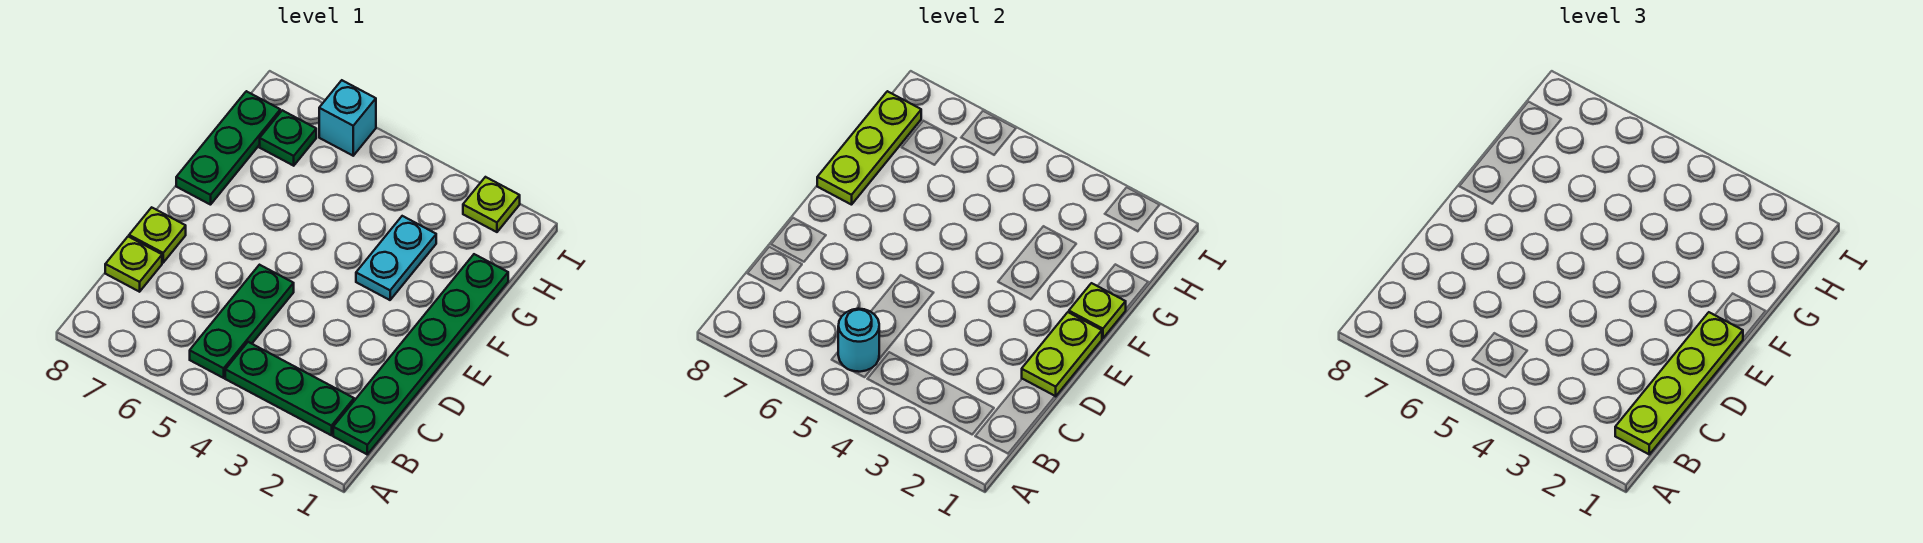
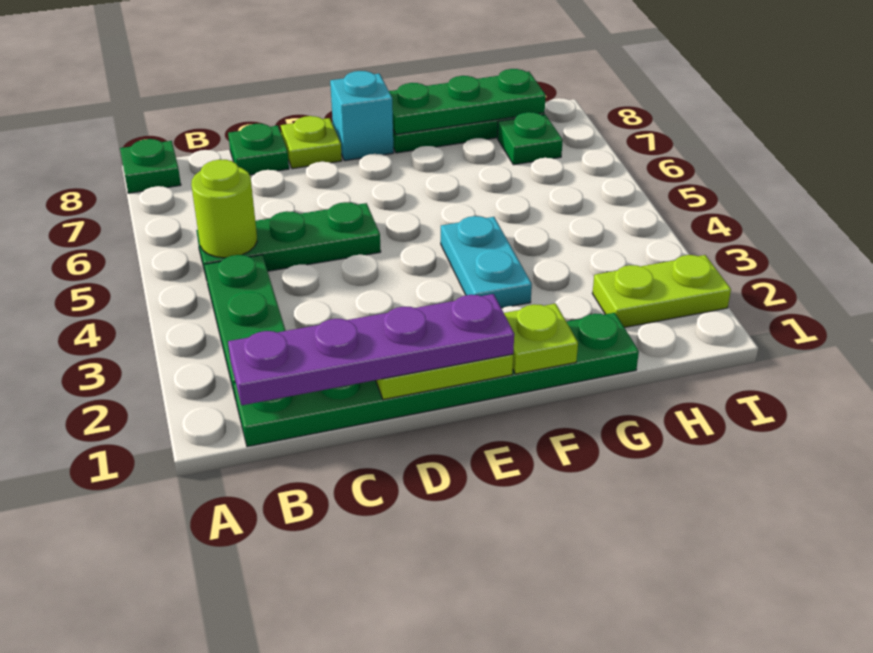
none -> green plate A8 level 1
lime plate B1:E1 level 3 -> purple plate B1:E1 level 3
cyan round brick B5 level 2 -> lime round brick B5 level 2
lime plate C8 level 1 -> green plate C8 level 1
cyan plate F3:G3 level 1 -> cyan plate F3:F4 level 1
lime plate F8:H8 level 2 -> green plate F8:H8 level 2
lime plate I2 level 1 -> lime plate H2:I2 level 1
cyan brick I6 level 1 -> cyan brick E8 level 1

